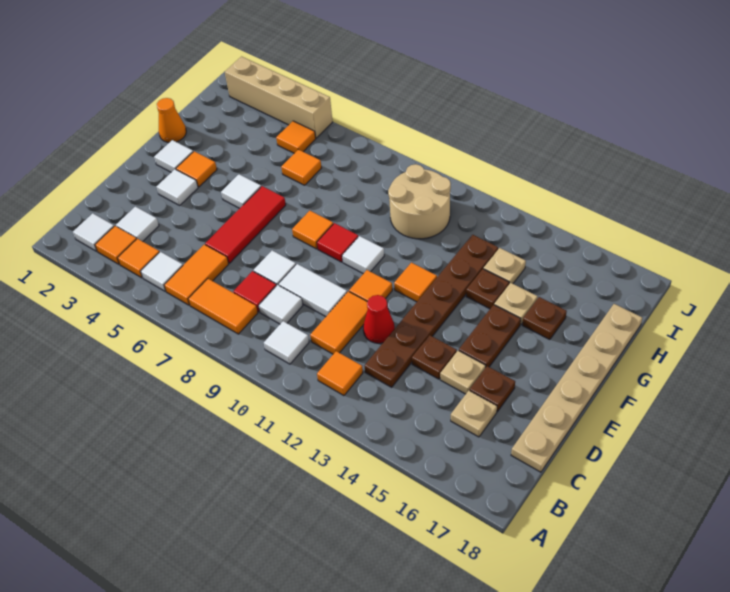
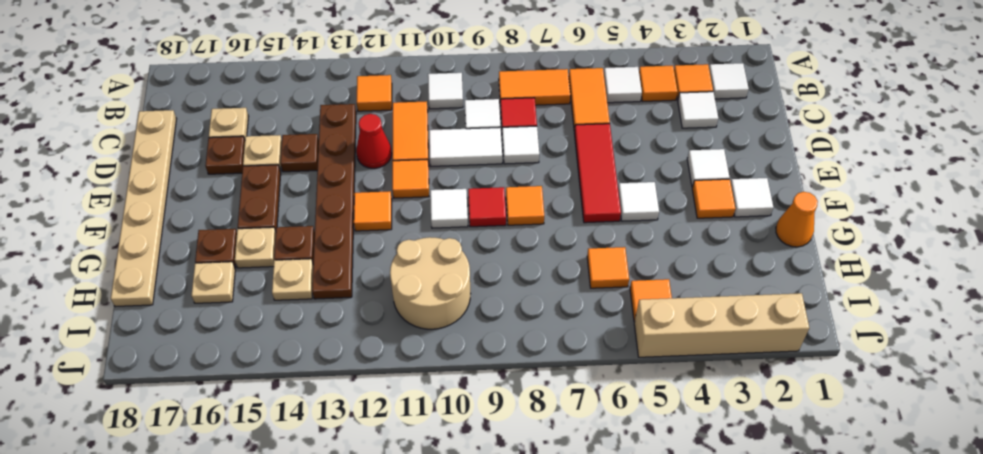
none -> tan plate H16 level 1

